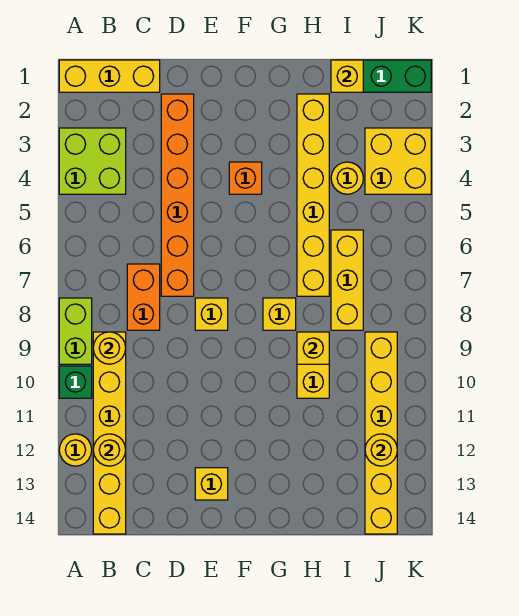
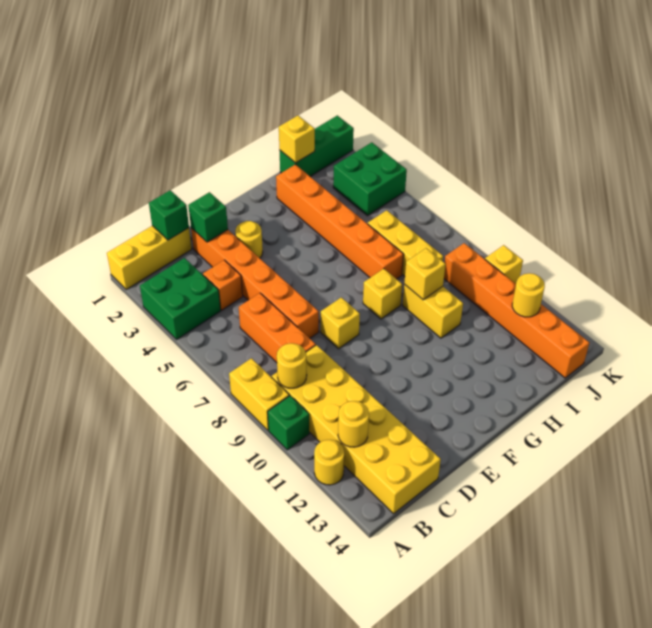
lime brick A3:B4 level 1 -> green brick A3:B4 level 1
lime brick A8:A9 level 1 -> yellow brick A8:A9 level 1
yellow brick B9:B14 level 1 -> yellow brick B9:C14 level 1
none -> green brick C1 level 2
orange brick C7:C8 level 1 -> orange brick C6:C8 level 1
none -> green brick D2 level 2
yellow brick E13 level 1 -> yellow brick K10 level 1
orange brick F4 level 1 -> orange brick C4 level 1
yellow brick H2:H7 level 1 -> orange brick H2:H7 level 1
yellow round brick I4 level 1 -> yellow round brick E3 level 1
yellow brick J3:K4 level 1 -> green brick J3:K4 level 1
yellow brick J9:J14 level 1 -> orange brick J9:J14 level 1

